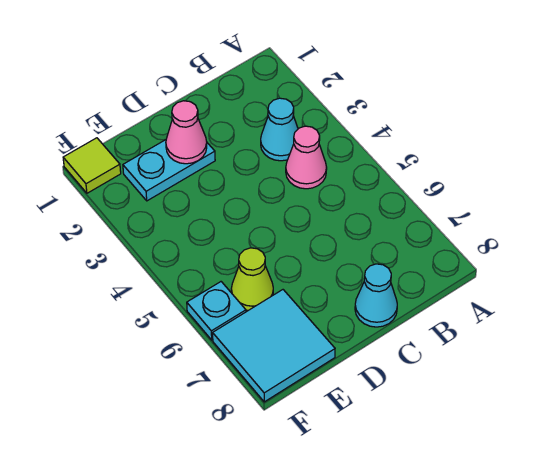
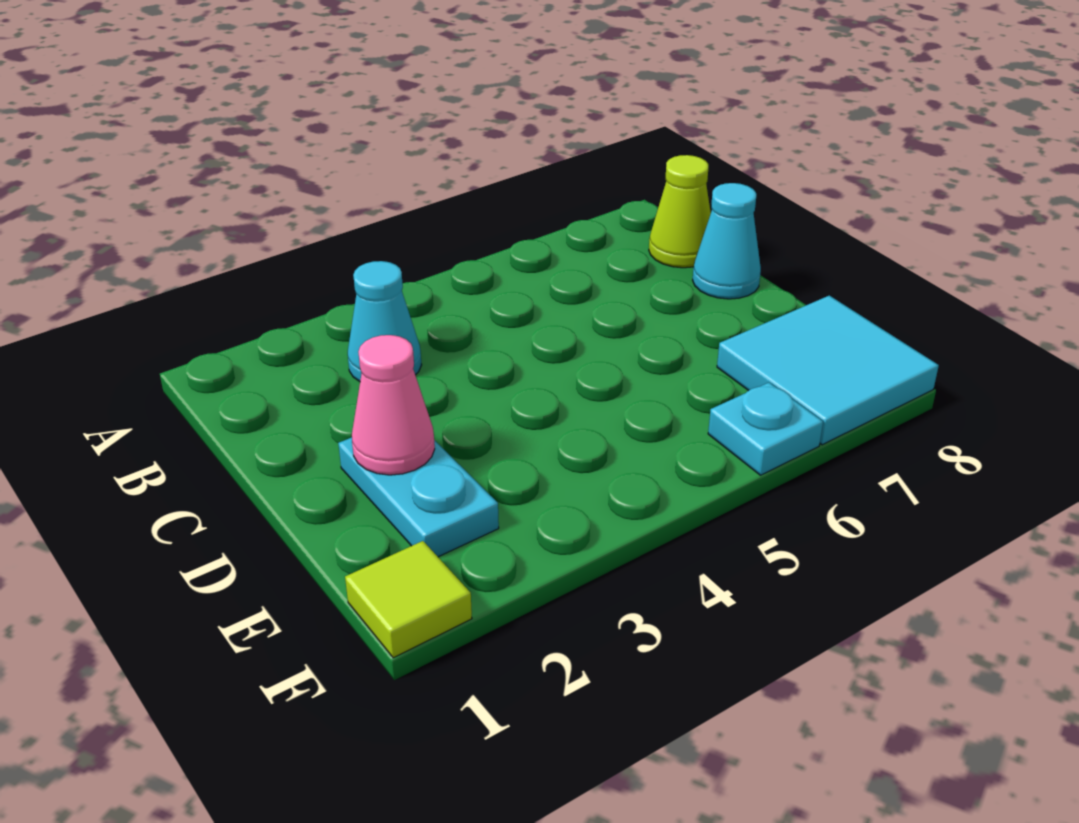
pink cone B4 level 1 -> none
lime cone E6 level 1 -> lime cone B8 level 1

